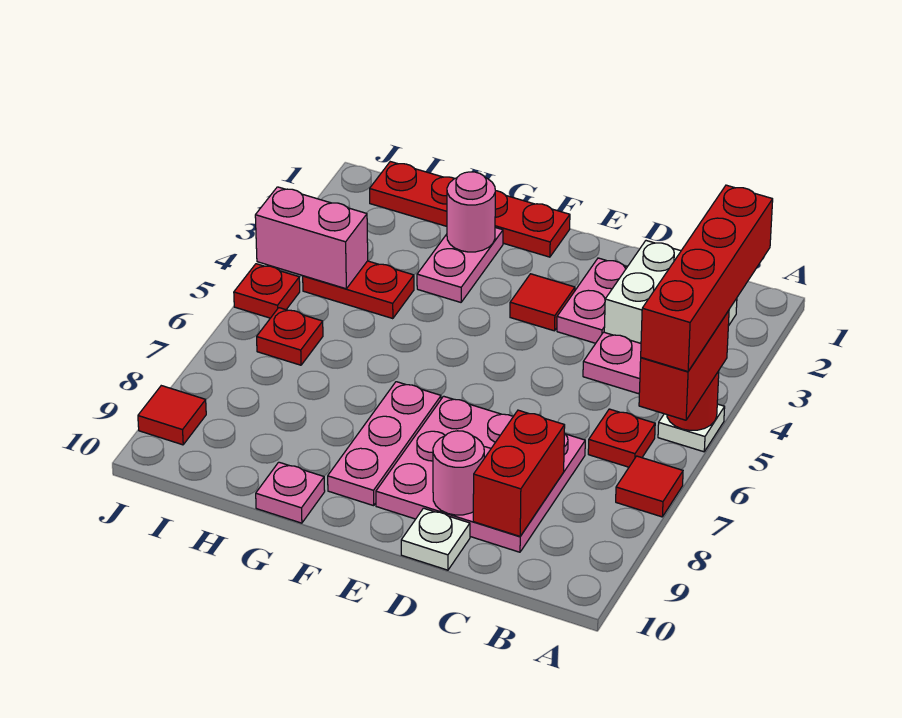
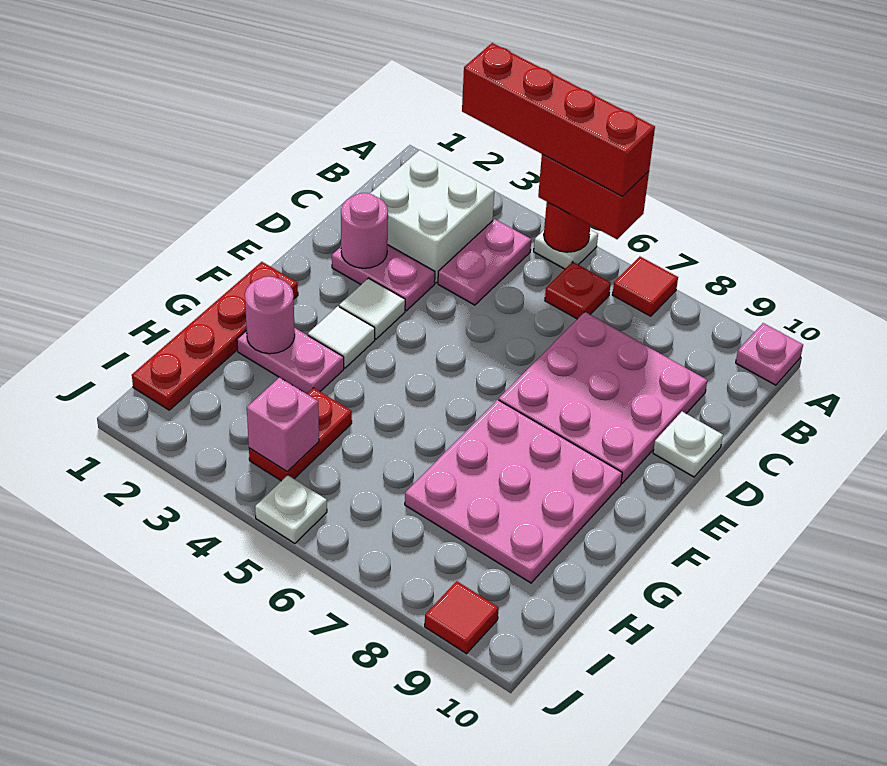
red brick C8:C9 level 2 -> none
pink round brick D9 level 2 -> pink round brick D2 level 2
red tile E3 level 1 -> white tile E3 level 1
none -> white tile F3 level 1
pink plate F7:F9 level 1 -> pink plate F7:H9 level 1
pink plate G10 level 1 -> pink plate A10 level 1
pink brick I4:J4 level 2 -> pink brick I4 level 2
red plate I6 level 1 -> none
red plate J5 level 1 -> white plate J5 level 1

